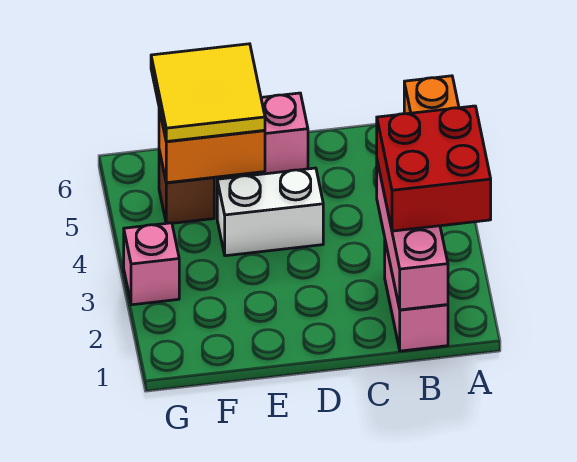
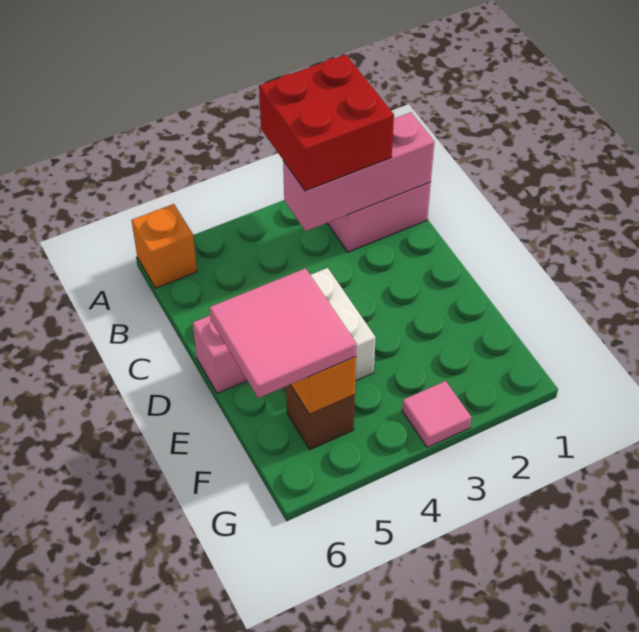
yellow tile E5:F6 level 3 -> pink tile E5:F6 level 3
pink brick G3 level 1 -> pink tile G3 level 1

